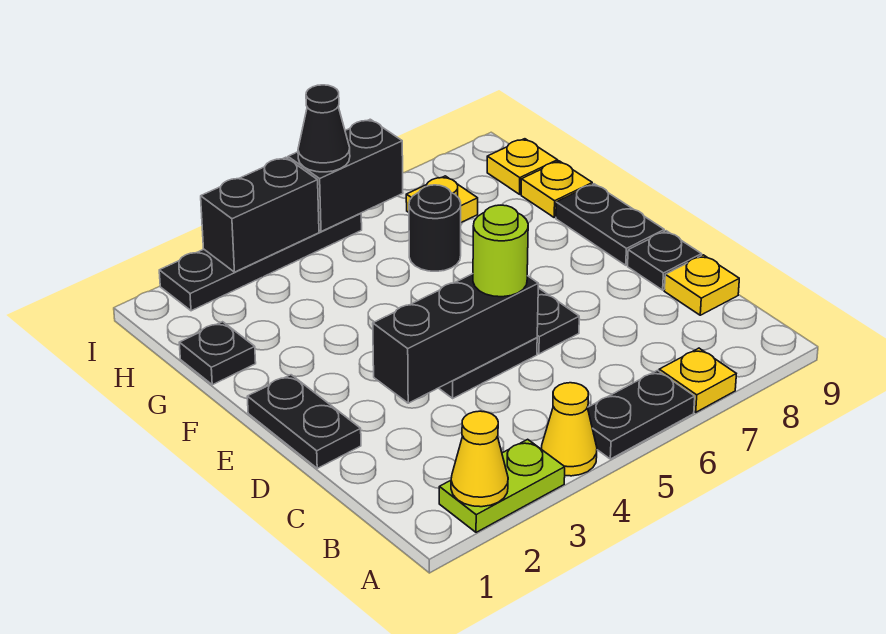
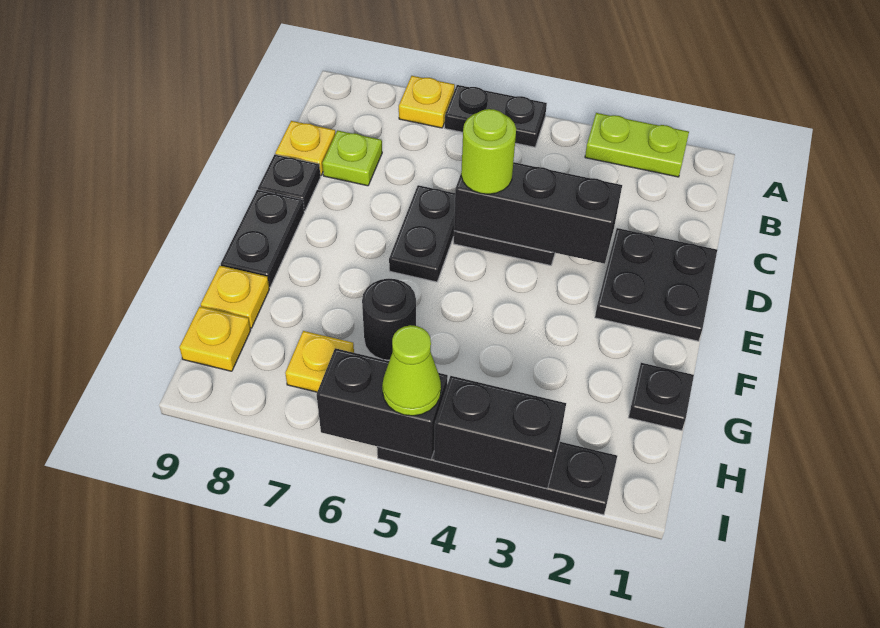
yellow cone A2 level 2 -> none
yellow cone A4 level 1 -> none
none -> lime plate C8 level 1
black plate D1:E1 level 1 -> black plate D1:E2 level 1
black cone I5 level 3 -> lime cone I5 level 3

